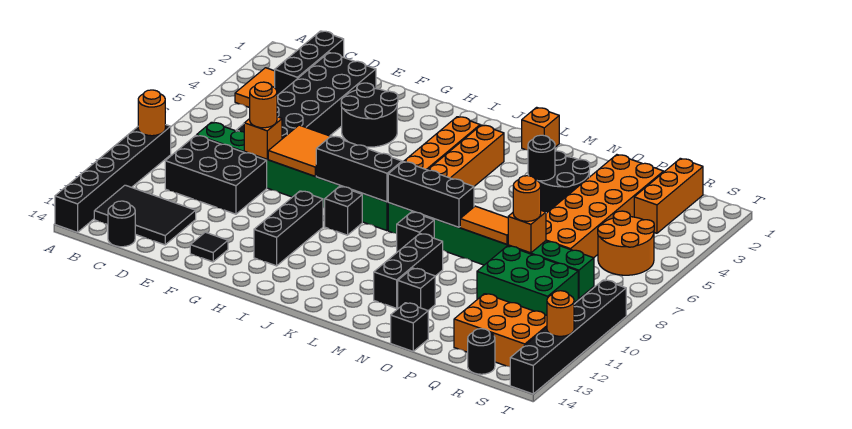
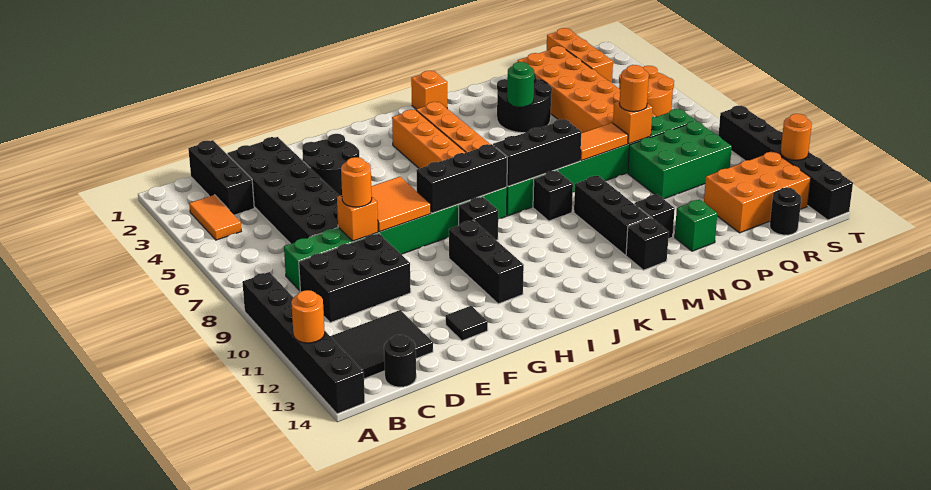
orange round brick A9 level 2 -> orange round brick A12 level 2
black round brick N4 level 2 -> green round brick N4 level 2
none -> green brick O13 level 1
black brick O14 level 1 -> black brick M13 level 1

